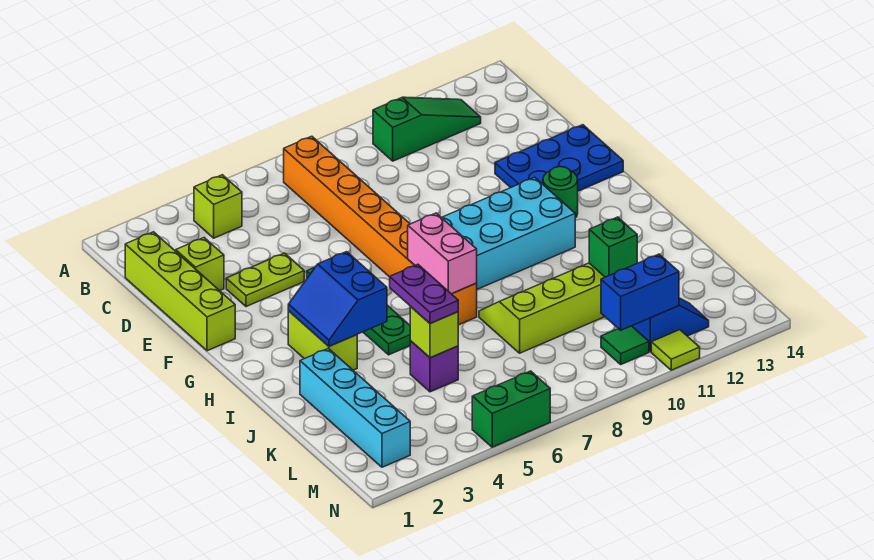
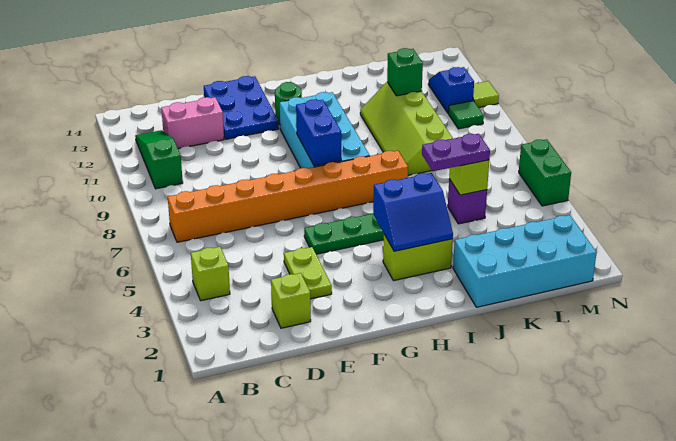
lime brick C1:F1 level 1 -> none
pink brick H7:I7 level 2 -> pink brick C12:D12 level 1
cyan brick J2:M2 level 1 -> cyan brick J1:M2 level 1
blue brick M10:M11 level 2 -> blue brick G8:G9 level 2

